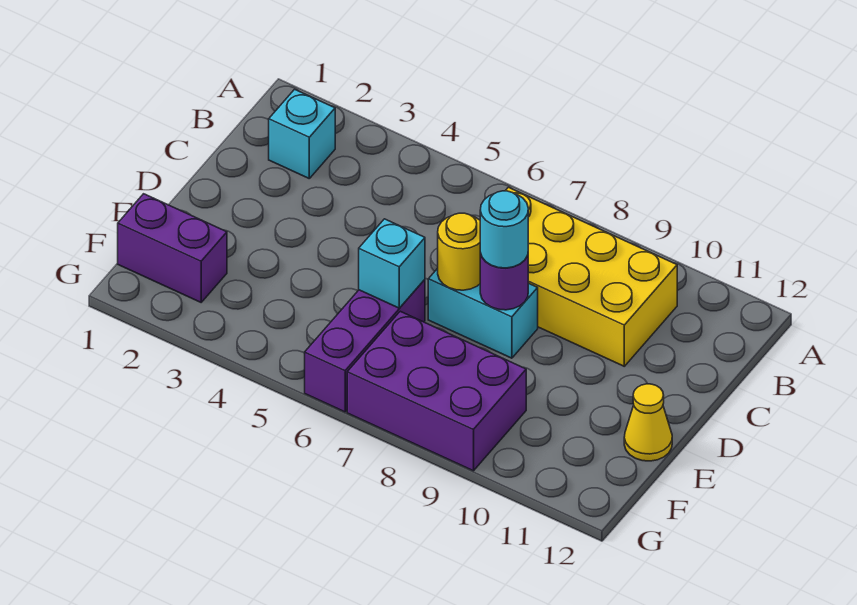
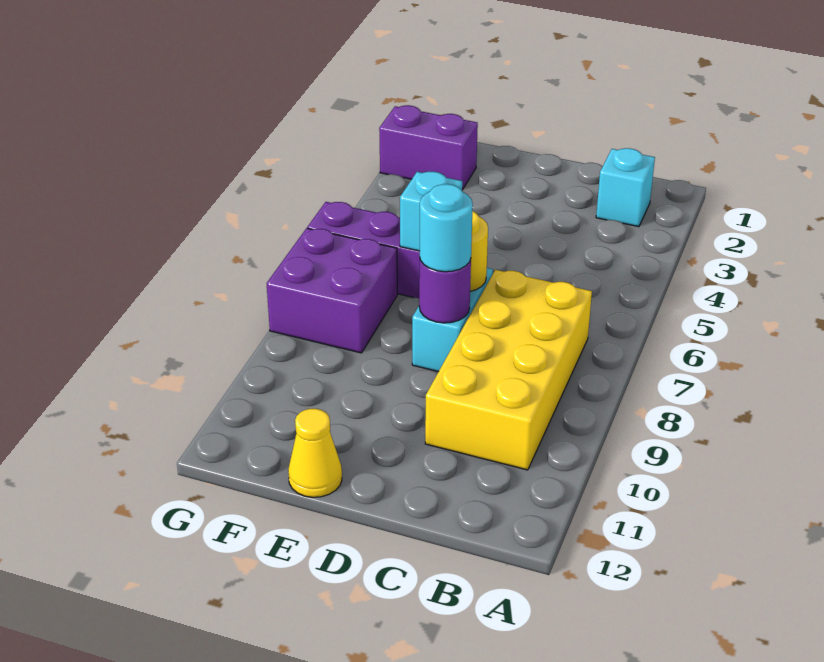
purple brick F1:F2 level 1 -> purple brick F2:G2 level 1
purple brick F7:G9 level 1 -> purple brick F7:G8 level 1

